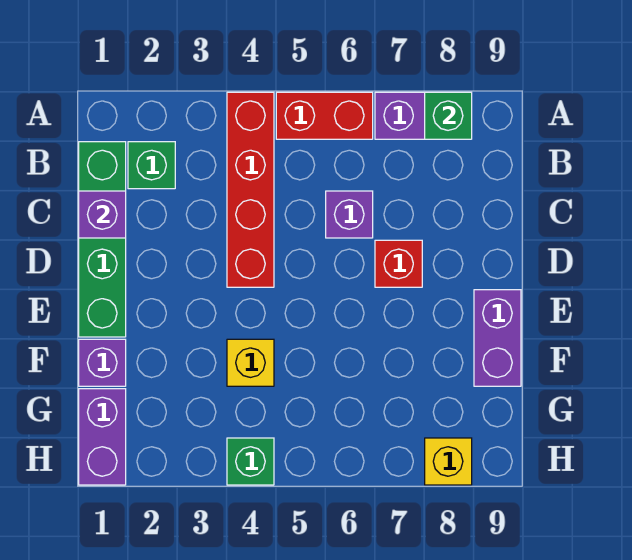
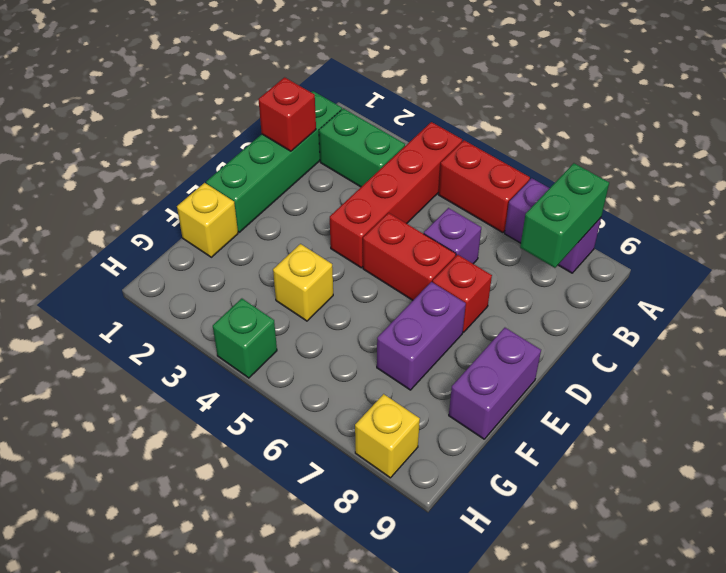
green brick A8 level 2 -> green brick A8:B8 level 2
green brick B2 level 1 -> green brick B2:B3 level 1
purple brick C1 level 2 -> red brick C1 level 2
none -> red brick D5:D6 level 1
purple brick F1 level 1 -> yellow brick F1 level 1
purple brick G1:H1 level 1 -> purple brick E7:F7 level 1

